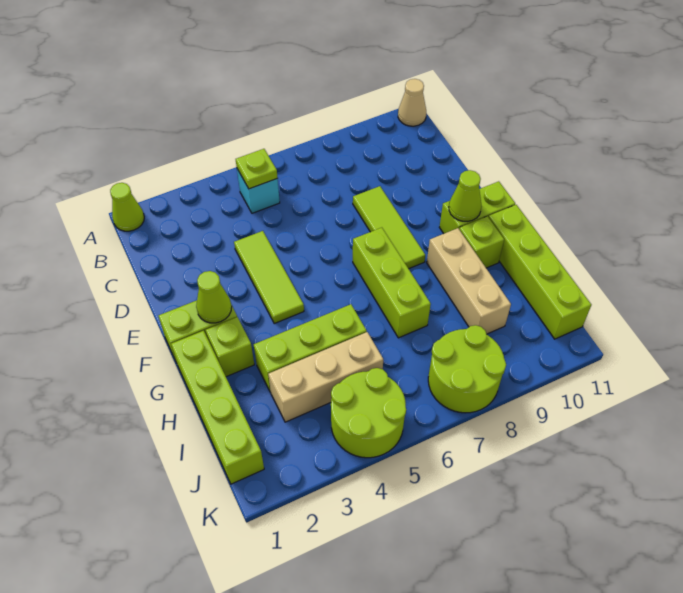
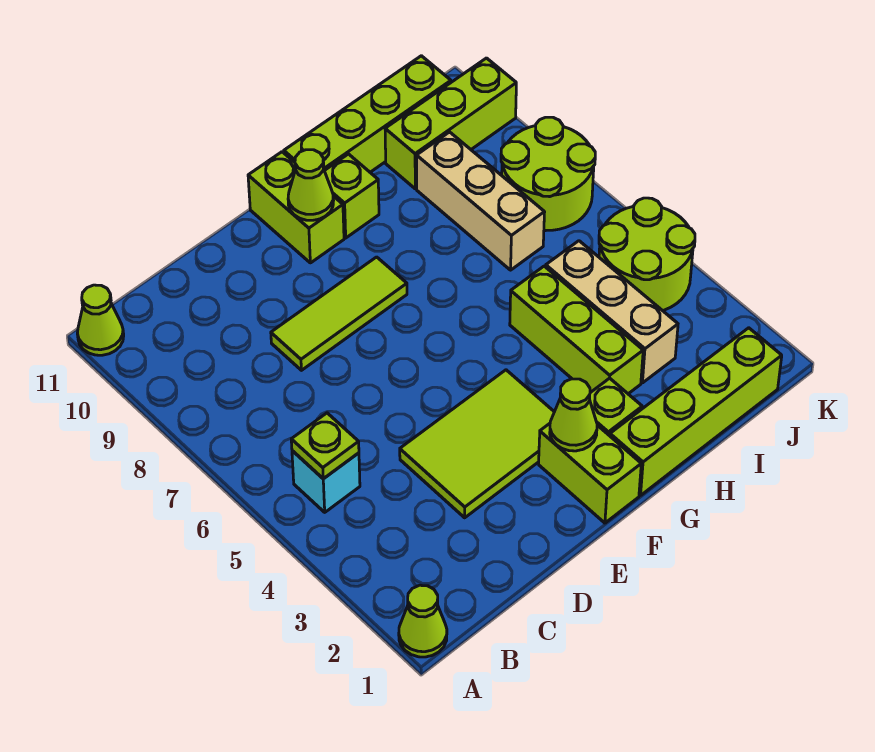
tan cone A11 level 1 -> lime cone A11 level 1
lime tile D4:F4 level 1 -> lime tile D3:F4 level 1
lime brick F7:H7 level 1 -> lime brick I10:K10 level 1
tan brick G9:I9 level 1 -> tan brick I7:I9 level 1

